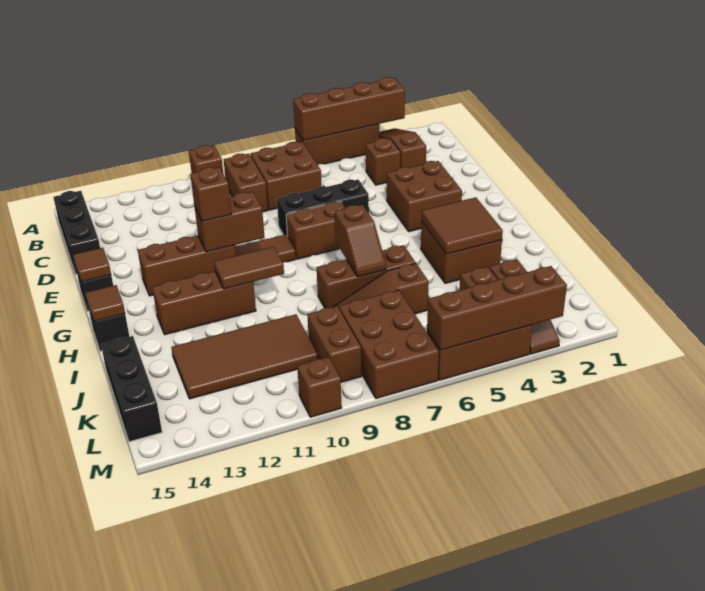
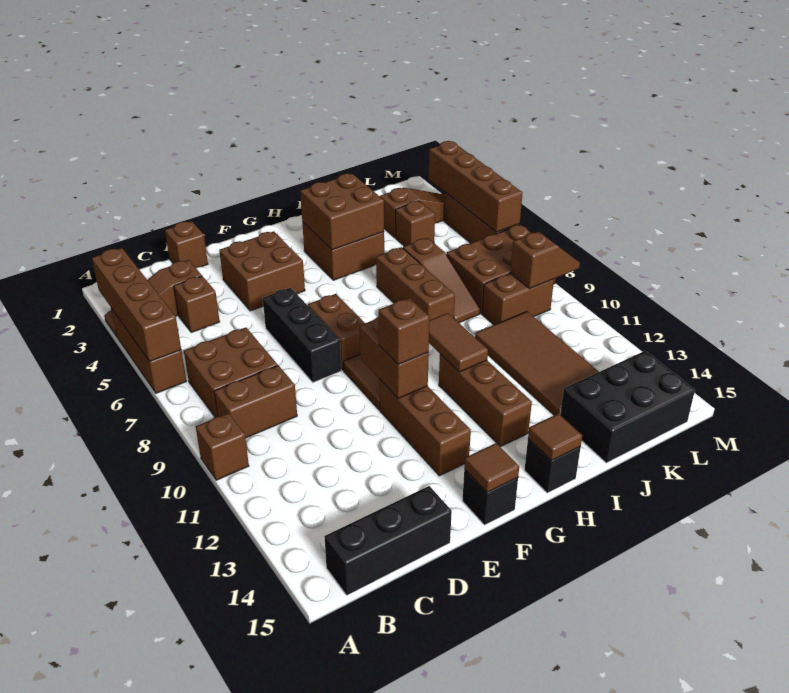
brown tile H3:I4 level 2 -> brown brick H3:I4 level 2
brown slope H7:I7 level 2 top H -> brown slope L9:M9 level 2 top L
black brick J15:L15 level 1 -> black brick J14:L15 level 1
brown brick M10 level 1 -> brown brick D1 level 1

